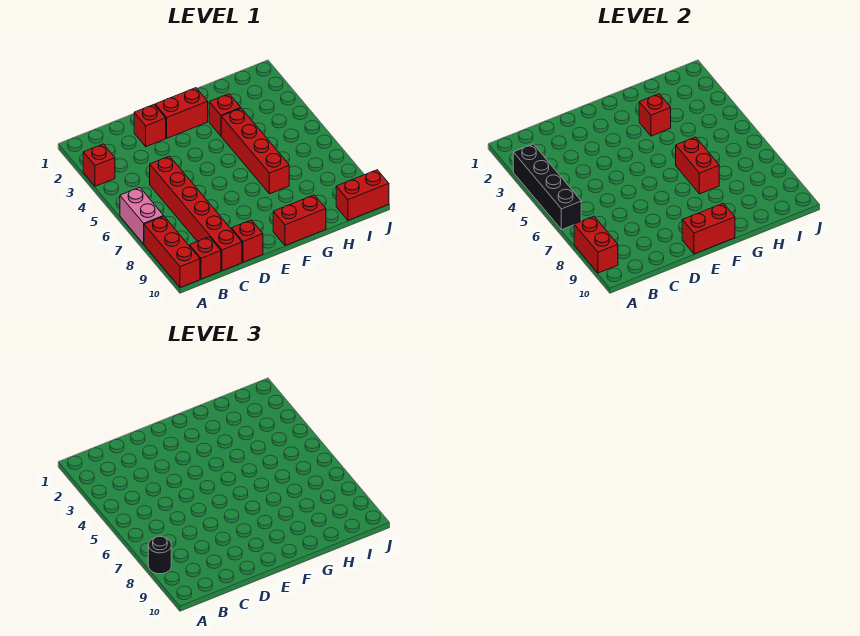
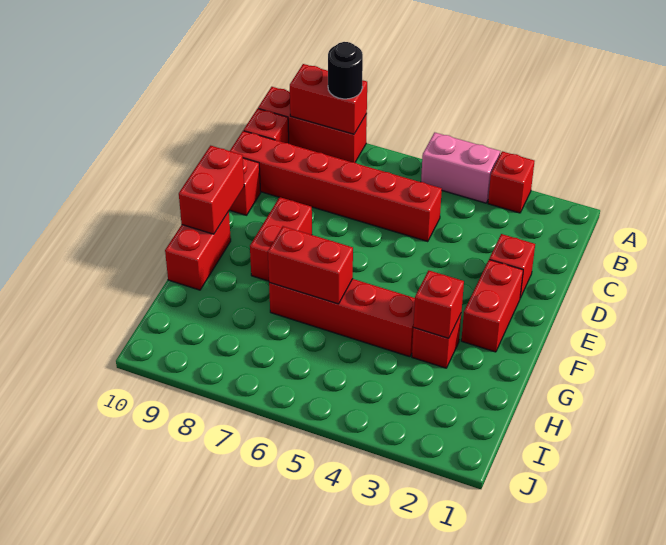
black brick A3:A6 level 2 -> none
pink brick A6:A7 level 1 -> pink brick A4:A5 level 1
red brick I10:J10 level 1 -> red brick E8:F8 level 1

